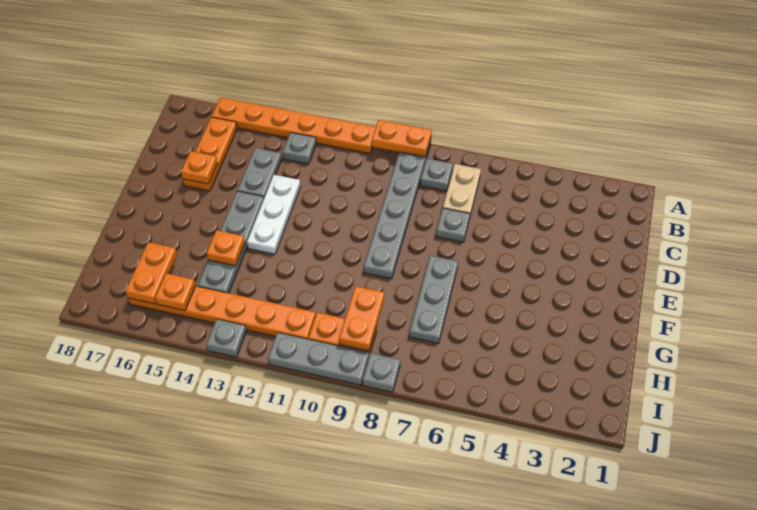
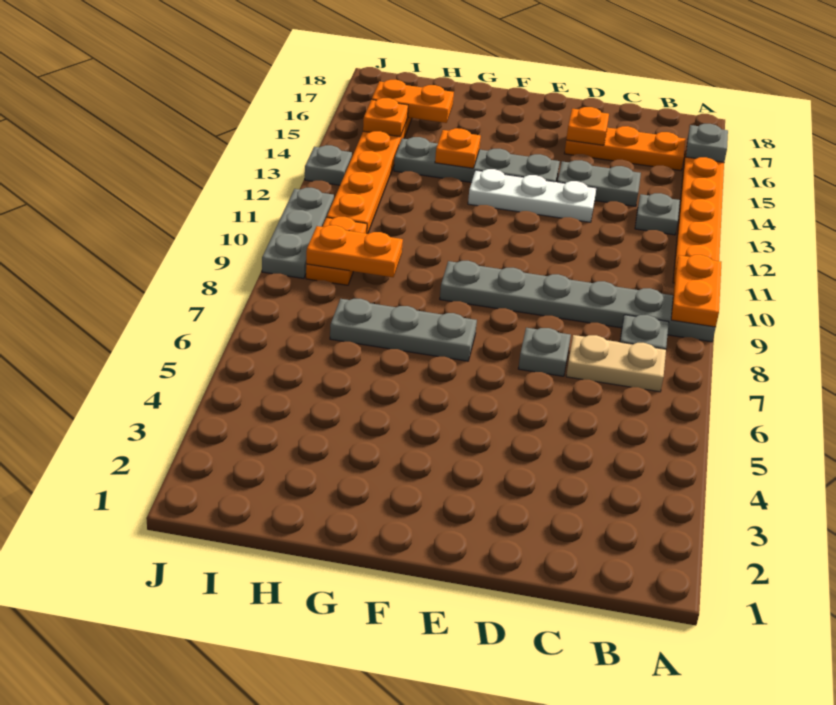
grey plate J8 level 1 -> grey plate A16 level 2

